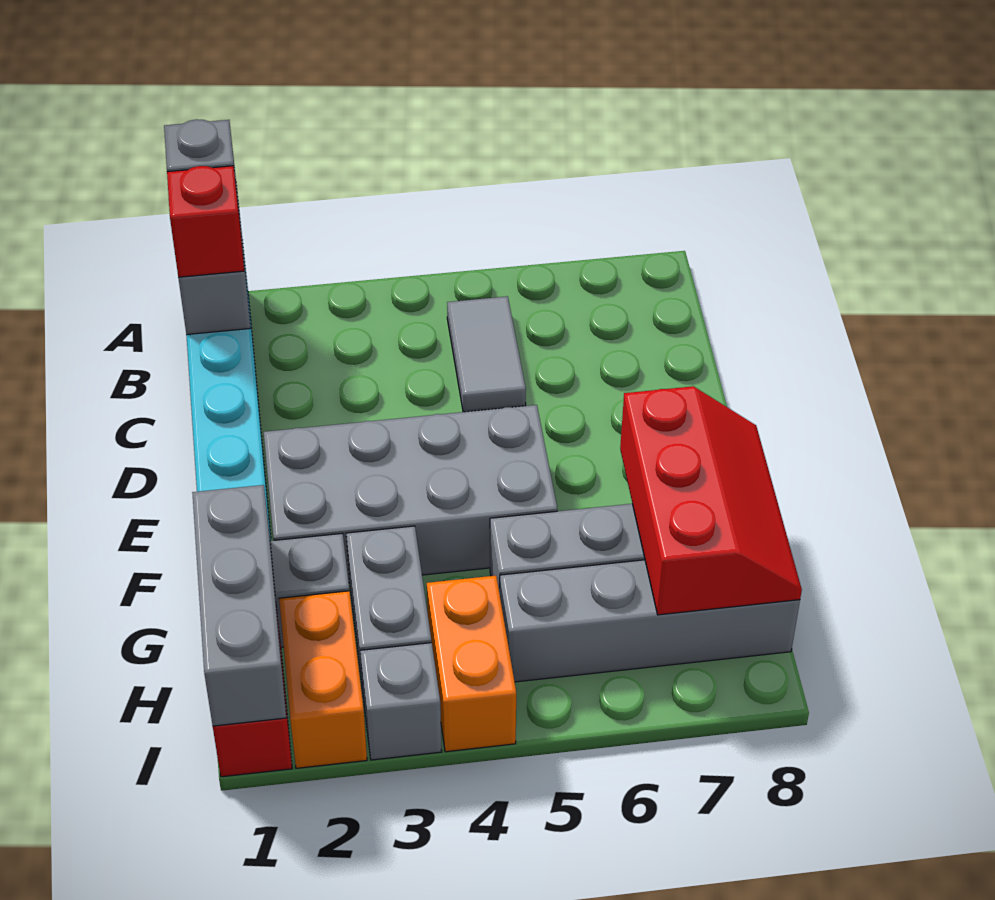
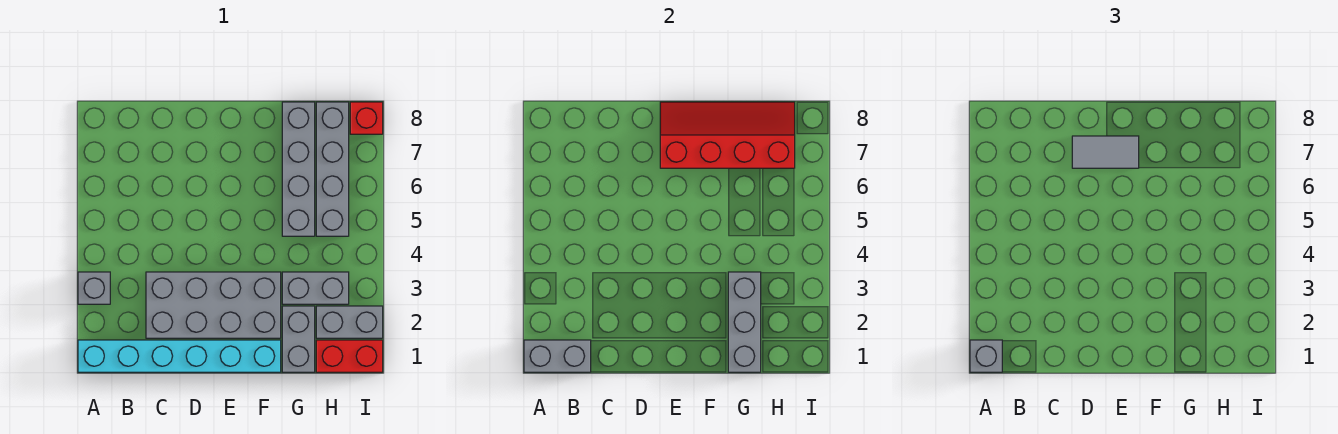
red brick B1 level 3 -> red brick I8 level 1
grey tile B5:C5 level 1 -> grey tile D7:E7 level 3
grey brick E2:F5 level 1 -> grey brick C2:F3 level 1
red slope F7:H8 level 2 top 7 -> red slope E7:H8 level 2 top 7
grey brick G1:I1 level 2 -> grey brick G1:G3 level 2
orange brick H2:I2 level 1 -> grey brick H2:I2 level 1
orange brick H4:I4 level 1 -> none
grey brick I3 level 1 -> grey brick A3 level 1

